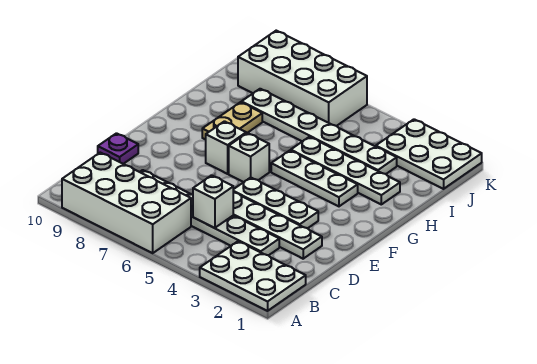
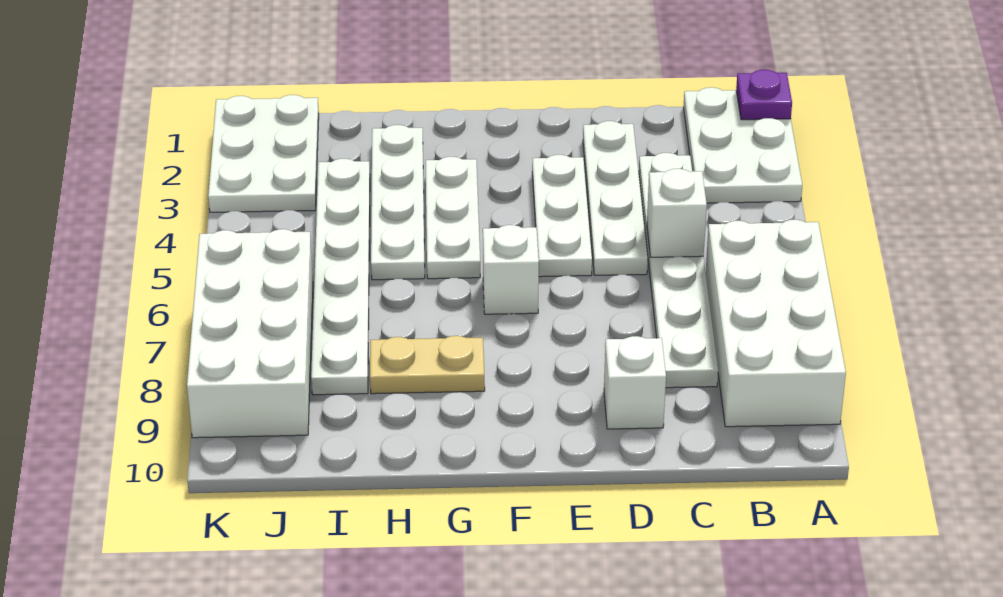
purple plate D10 level 1 -> purple plate A1 level 2
white brick F7 level 1 -> white brick D9 level 1

